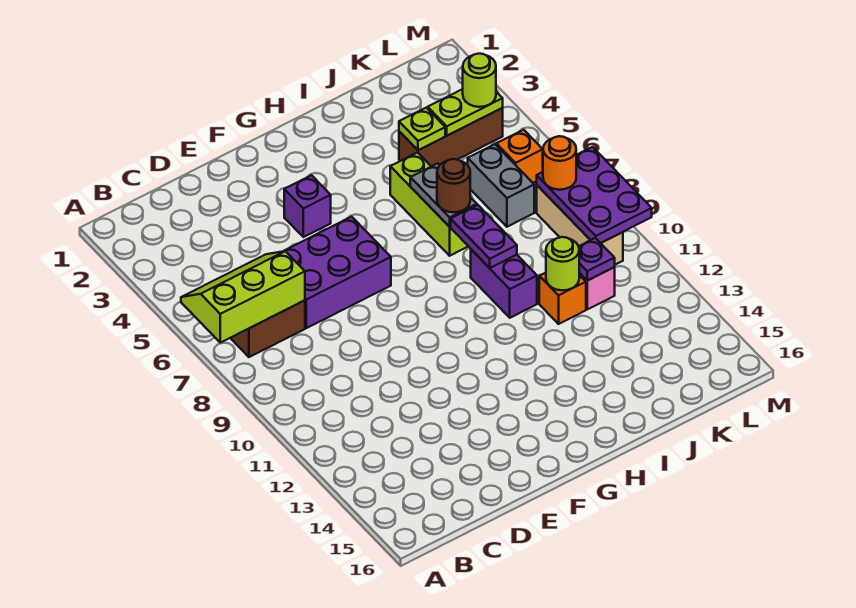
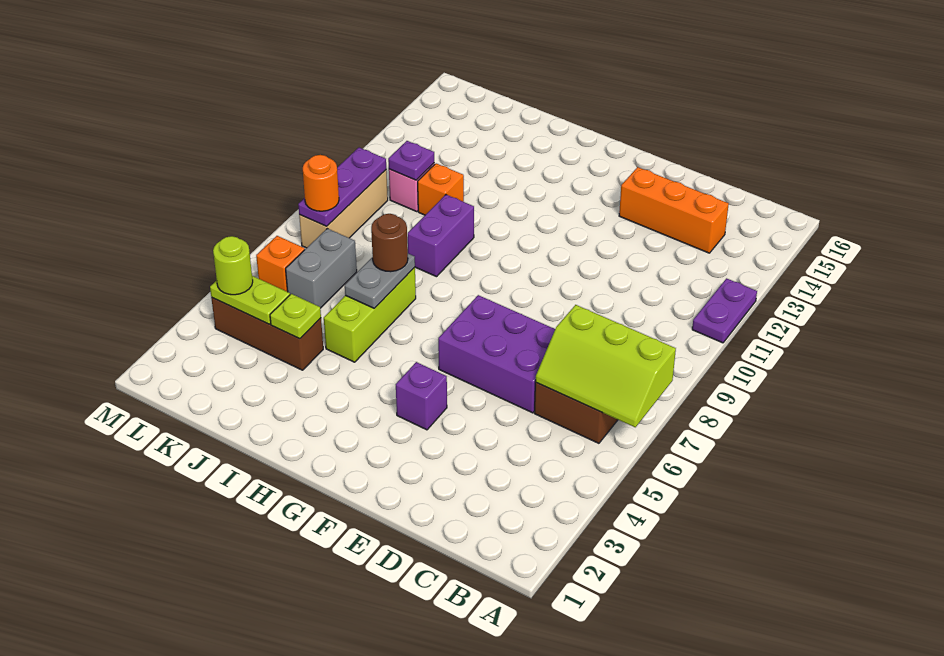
none -> orange brick C14:E14 level 1
purple plate I8:I9 level 2 -> purple plate A11:A12 level 1
lime round brick J11 level 2 -> none
purple plate L8:M10 level 2 -> purple plate L8:L10 level 2

